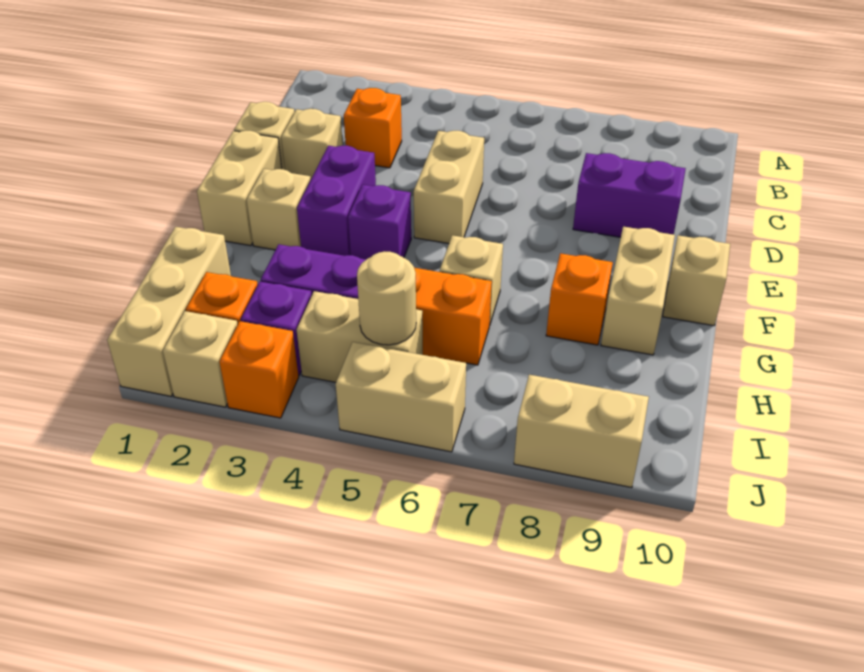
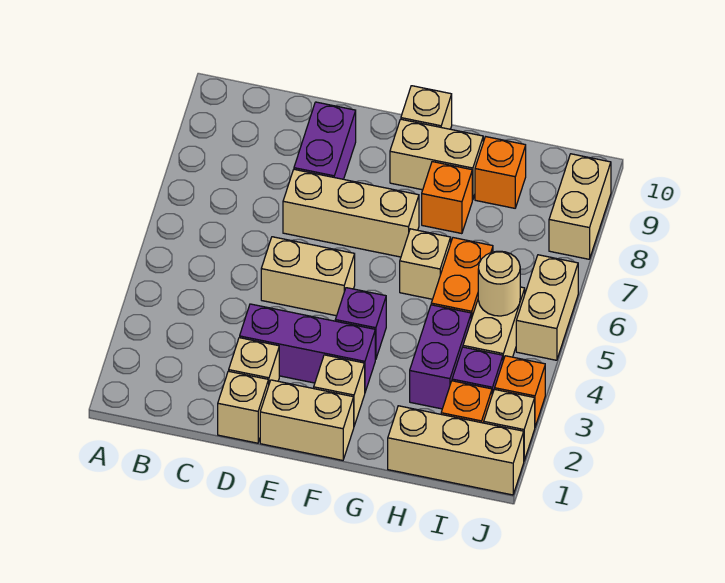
orange brick C3 level 1 -> orange brick H9 level 1
none -> tan brick D7:F7 level 1
purple brick E3:F3 level 1 -> purple brick D3:F3 level 1

